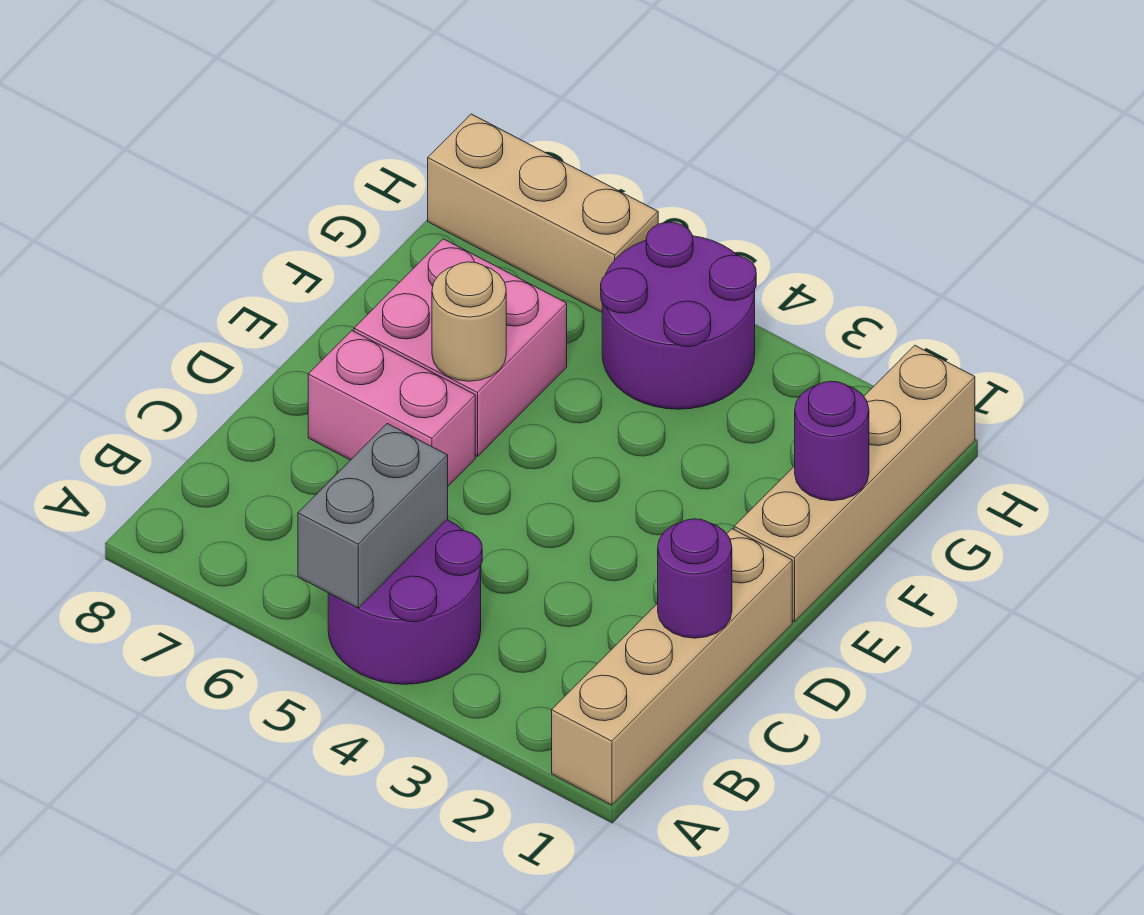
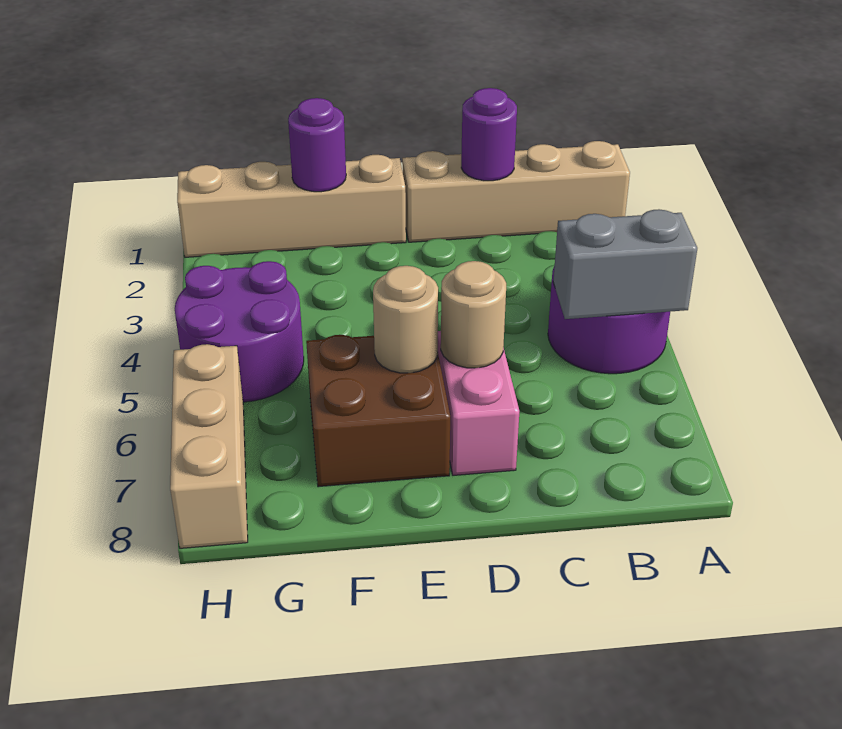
none -> tan round brick D6 level 2
pink brick E6:F7 level 1 -> brown brick E6:F7 level 1

